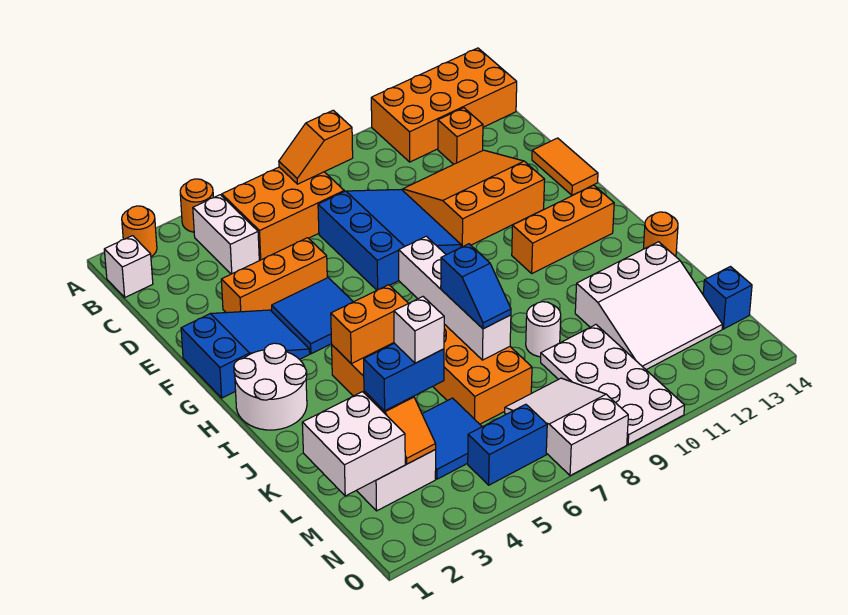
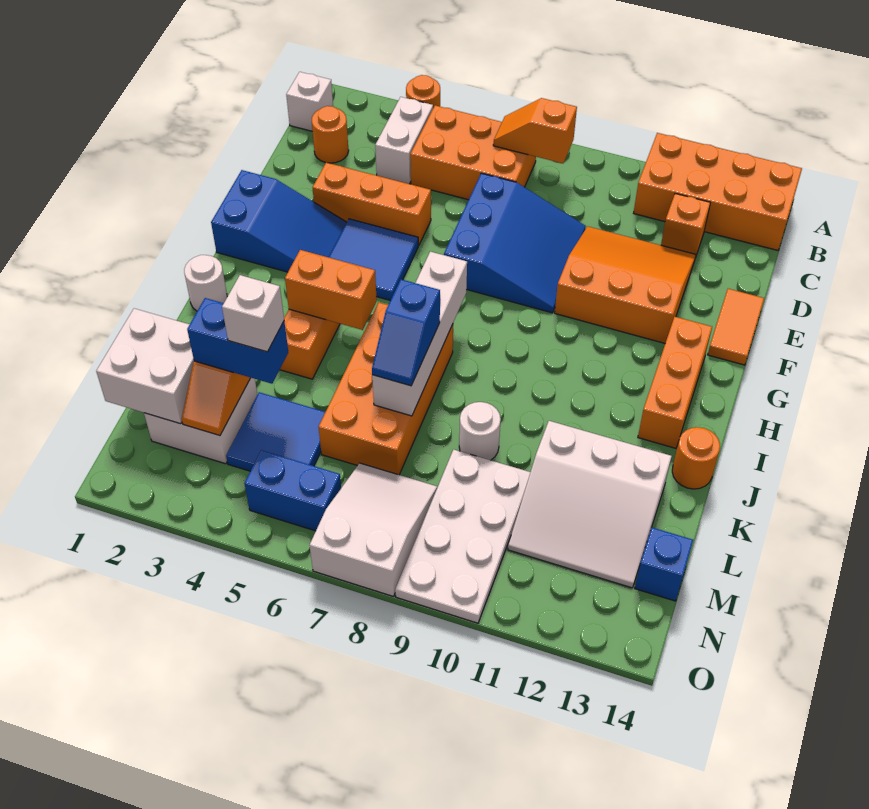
orange round brick A2 level 1 -> orange round brick C2 level 1
white round brick H1:I2 level 1 -> white round brick I1 level 1
orange brick H11:H13 level 1 -> orange brick G13:I13 level 1

